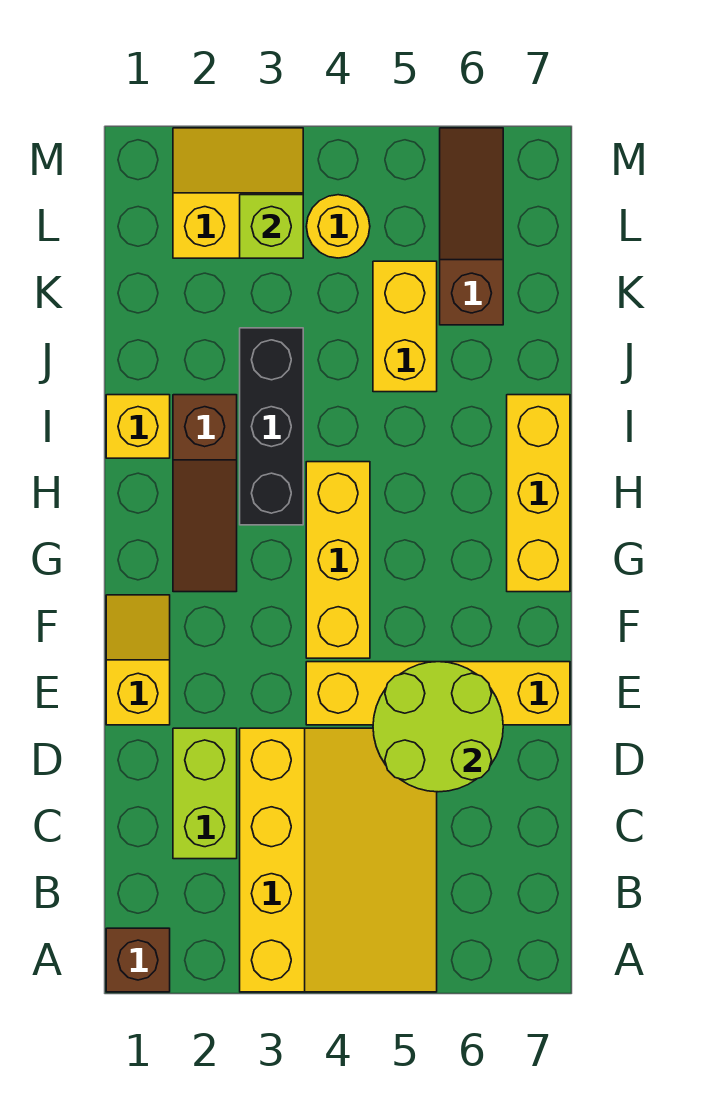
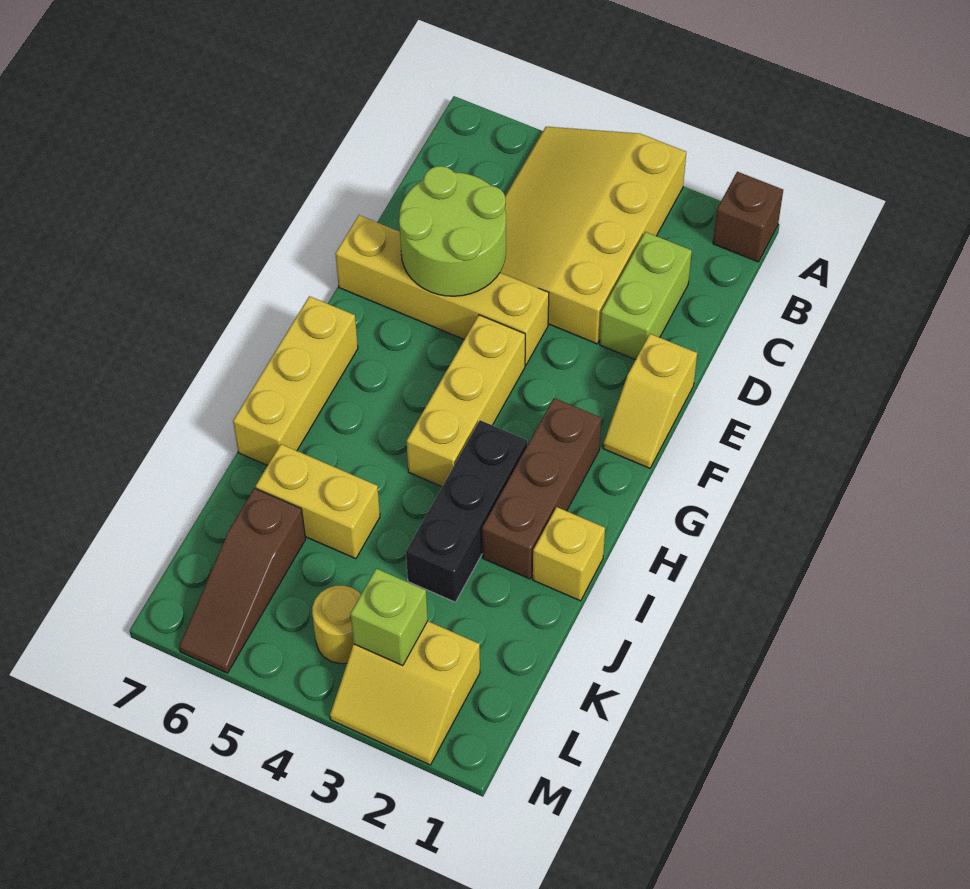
brown slope G2:I2 level 1 top I -> brown brick G2:I2 level 1
yellow brick J5:K5 level 1 -> yellow brick J5:J6 level 1

